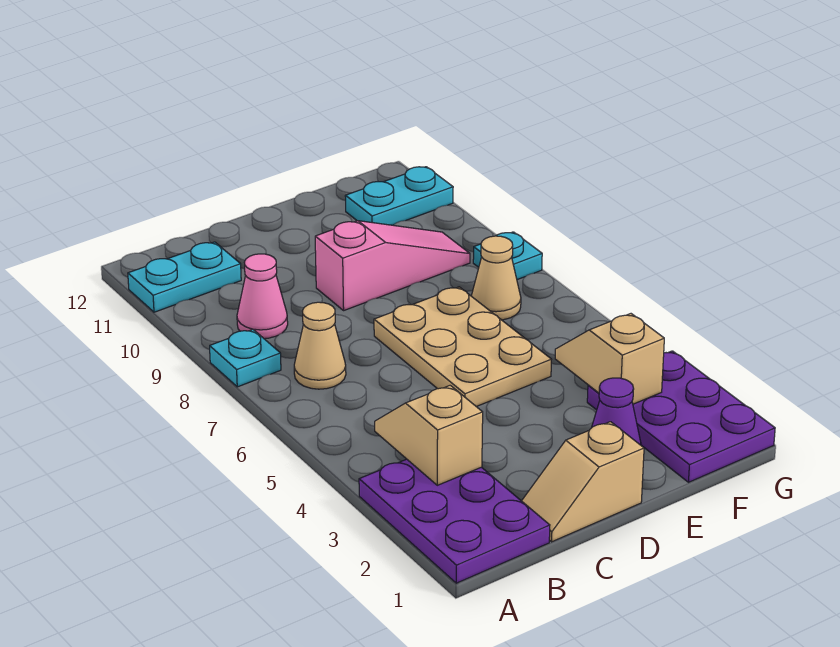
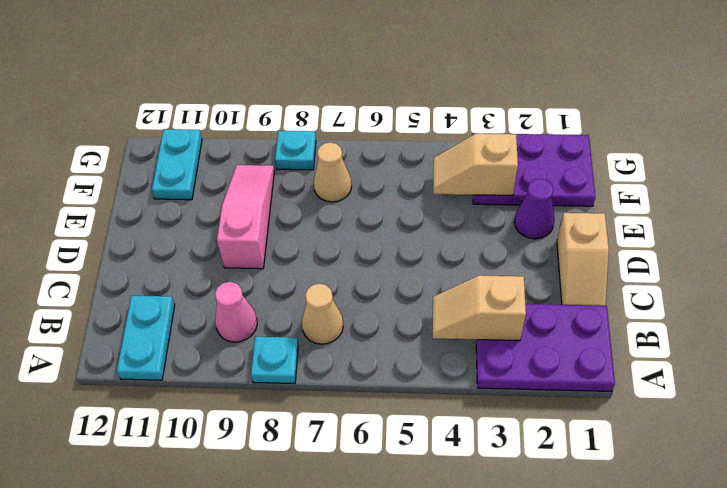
tan plate D5:E7 level 1 -> none

